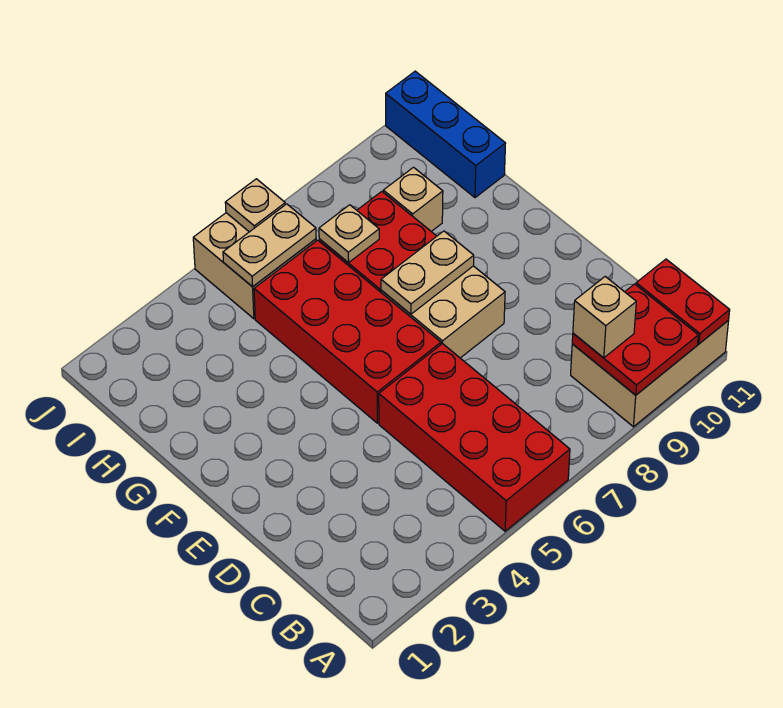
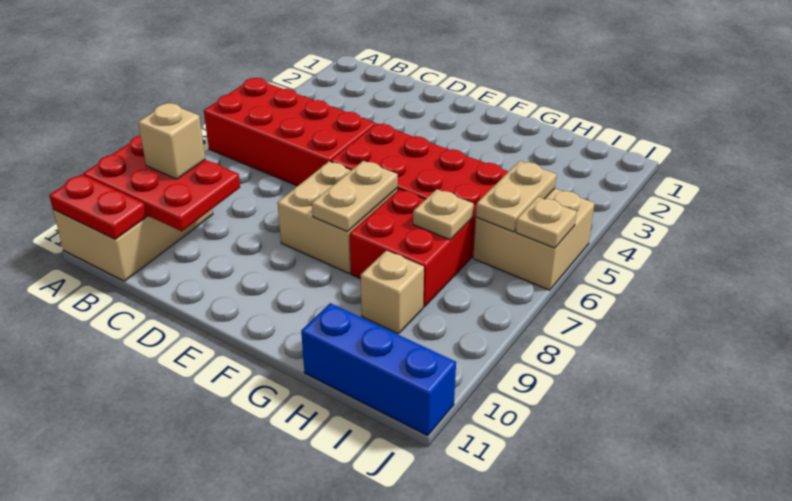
red plate A9:B10 level 2 -> red plate A9:C10 level 2

